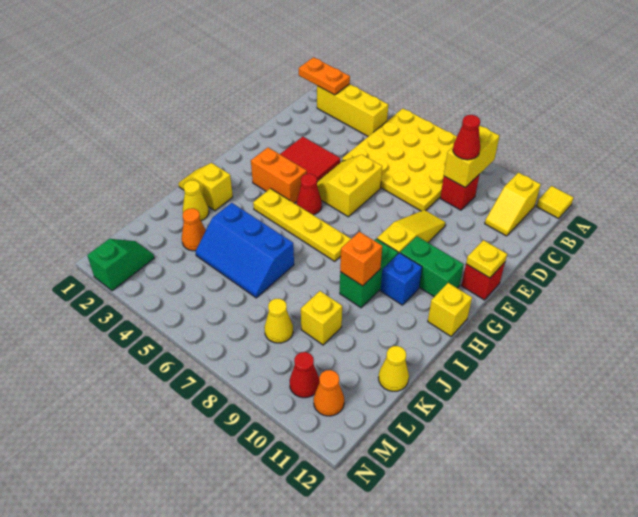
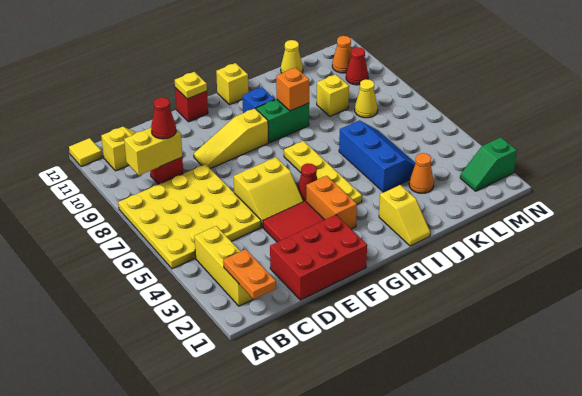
none -> red brick D1:F2 level 1
green brick G10:G11 level 1 -> none
yellow cone J2 level 1 -> none

